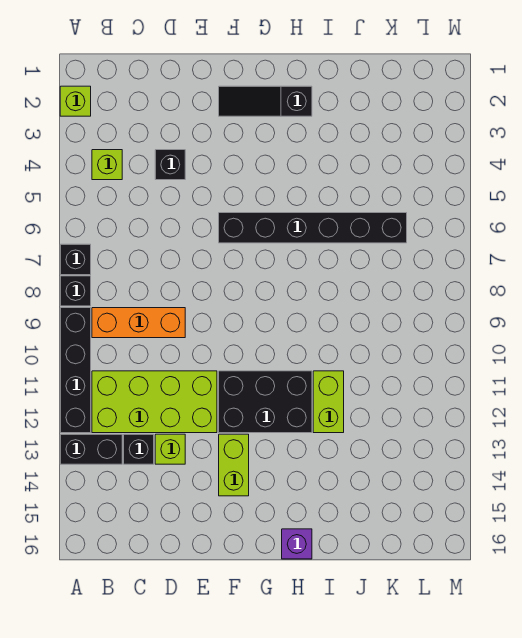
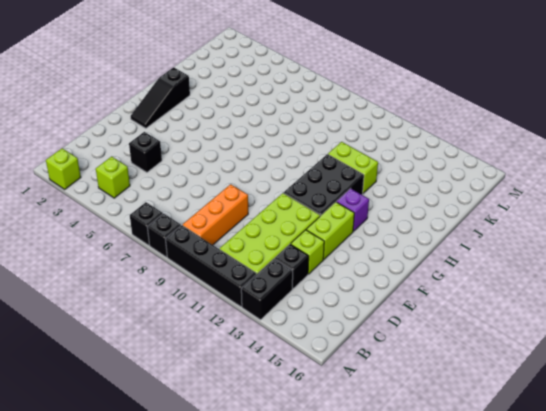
black brick F6:K6 level 1 -> none
lime brick F13:F14 level 1 -> lime brick E13:F13 level 1
purple brick H16 level 1 -> purple brick G13 level 1

